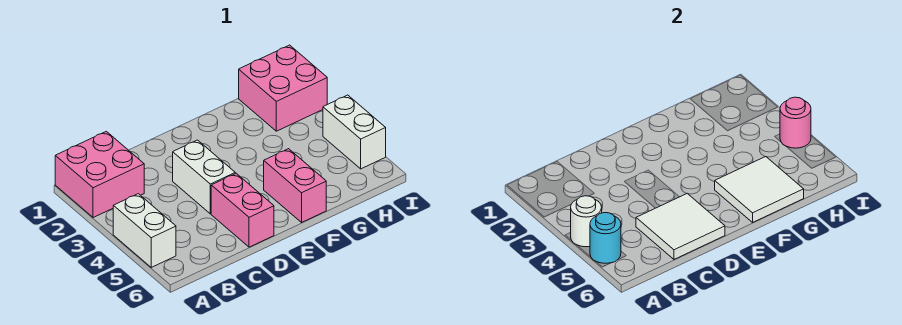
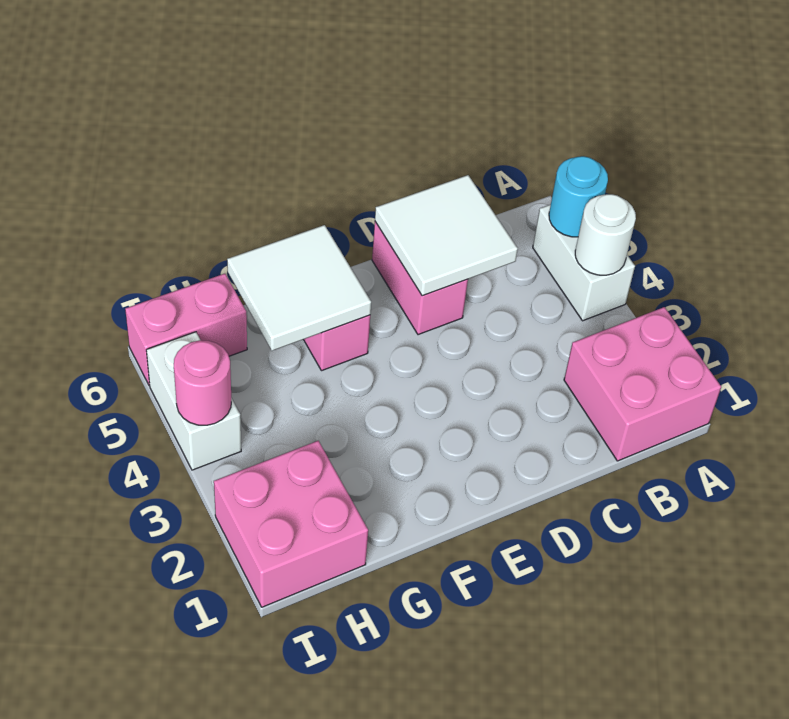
white brick D3:D4 level 1 -> none
none -> pink brick H6:I6 level 1

